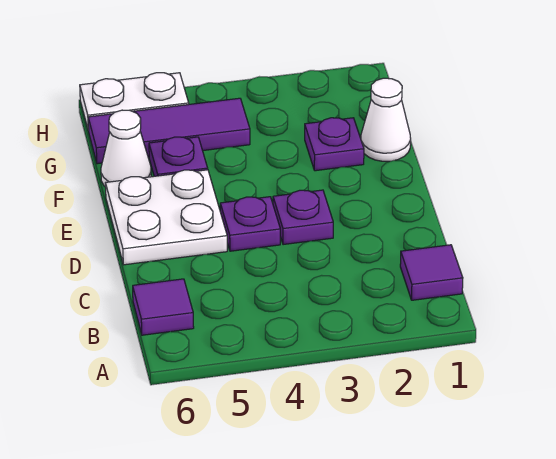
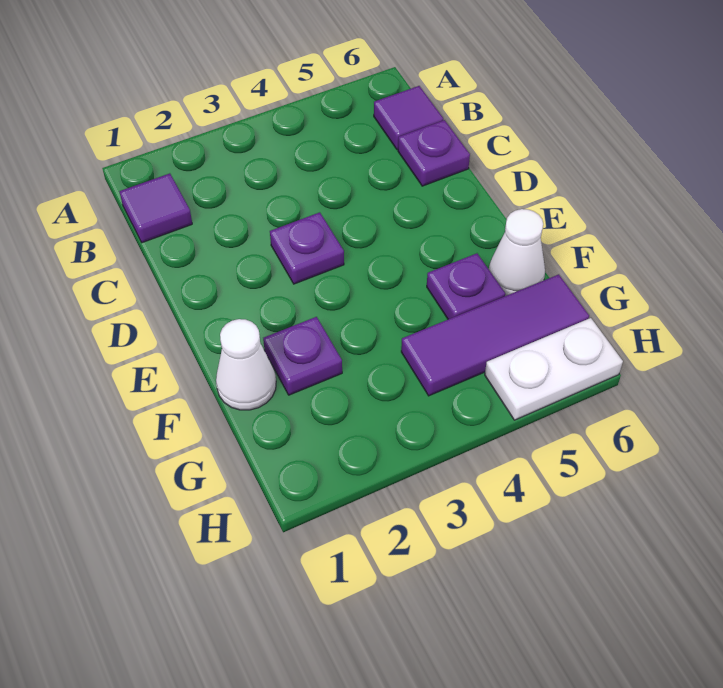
purple plate D4 level 1 -> purple plate C6 level 1
white plate D5:E6 level 1 -> none

